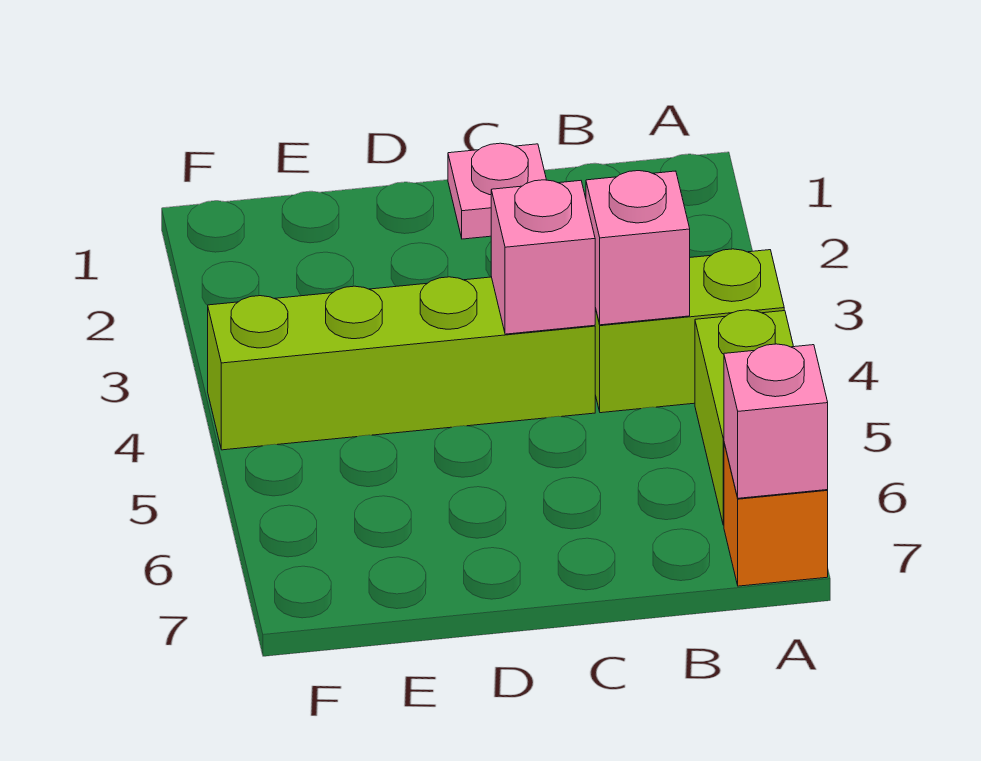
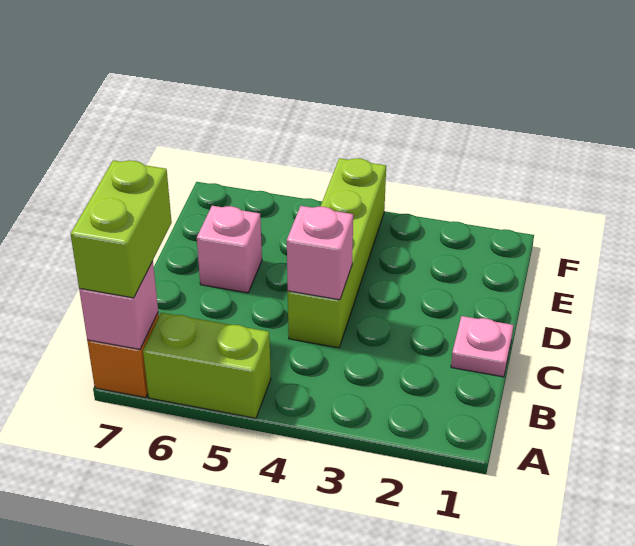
lime brick A4:B4 level 1 -> lime brick A7:B7 level 3
pink brick B4 level 2 -> pink brick D6 level 1

